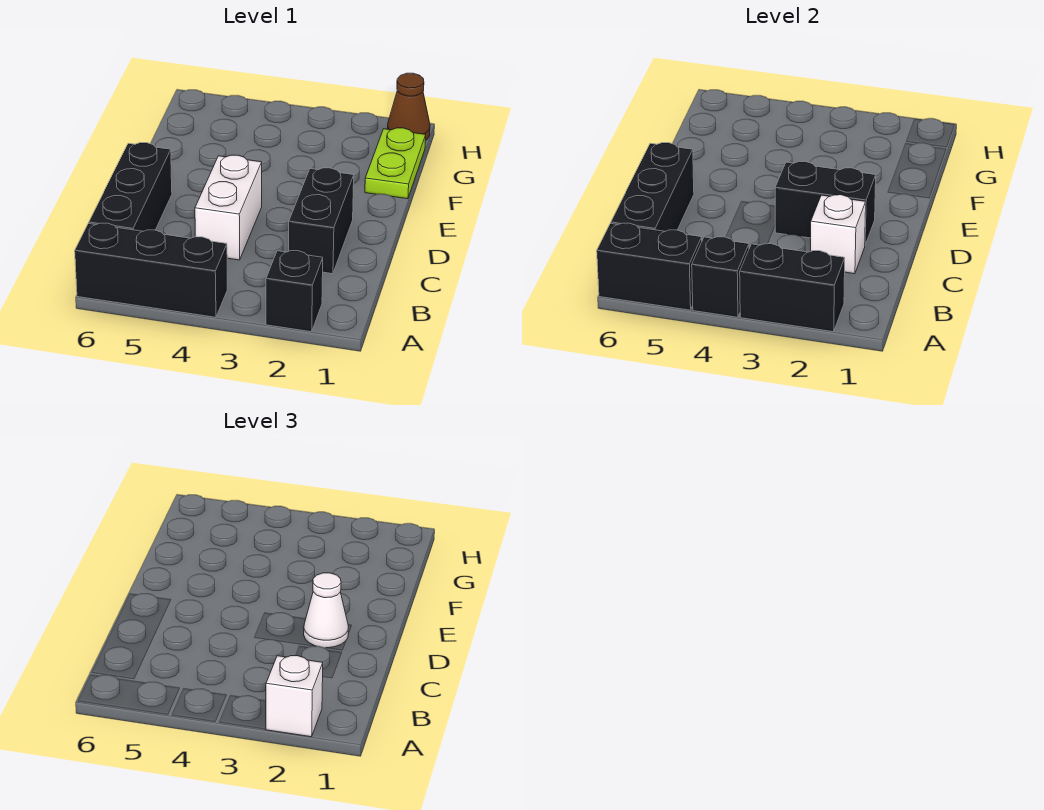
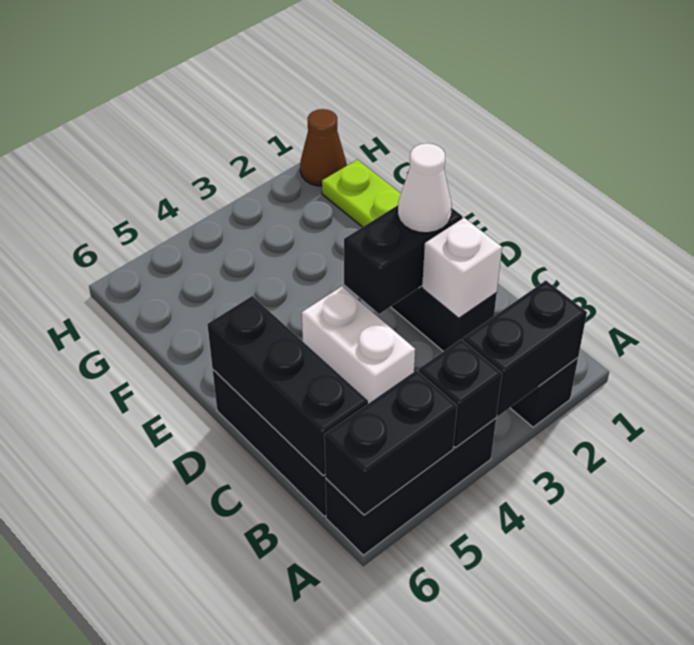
white brick A2 level 3 -> none

